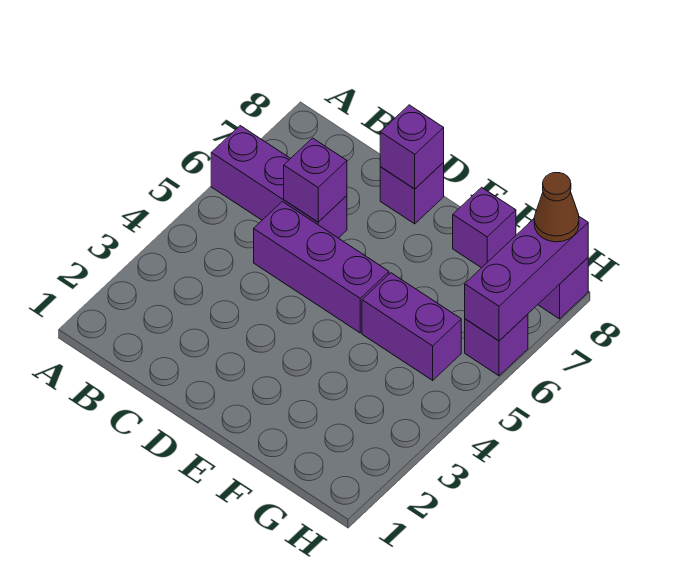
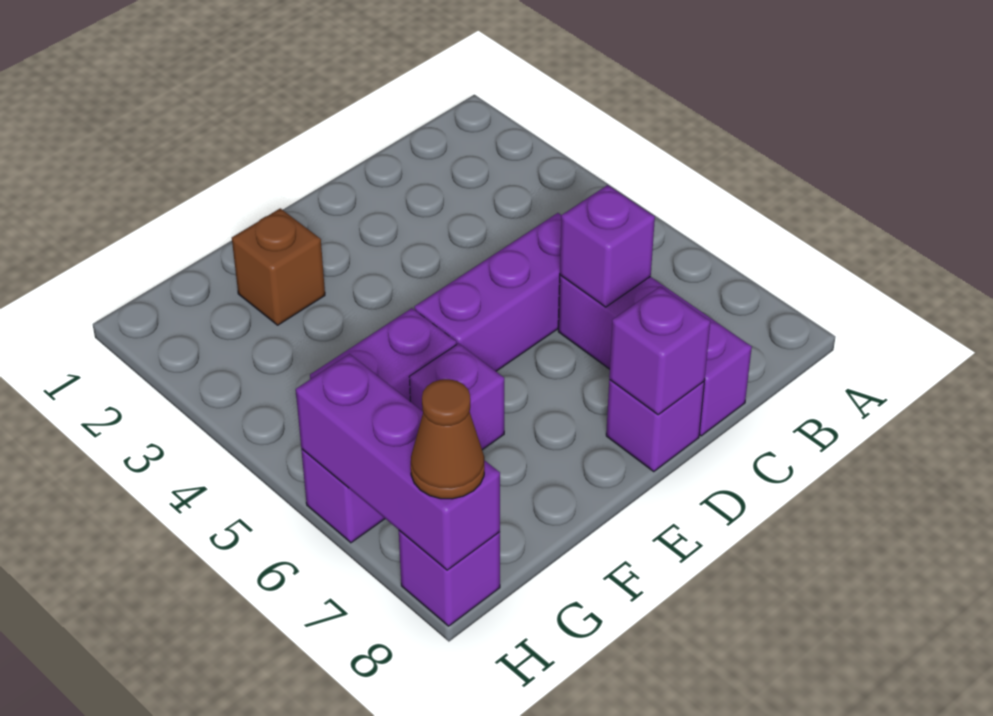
purple brick A6:C6 level 1 -> purple brick C6:C8 level 1
none -> brown brick F2 level 1
purple brick F8 level 1 -> purple brick F6 level 1

